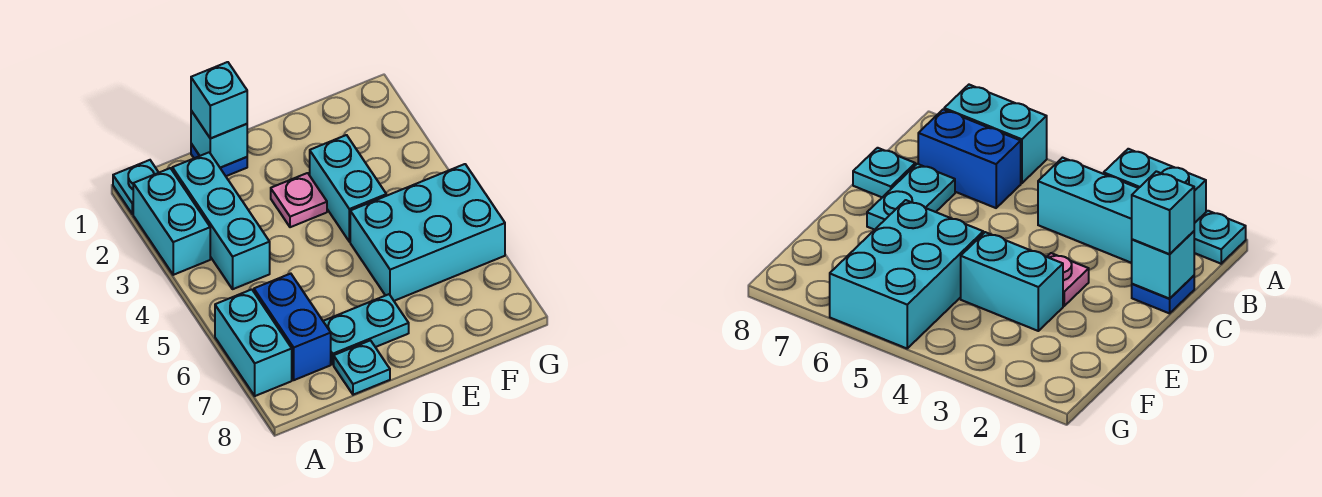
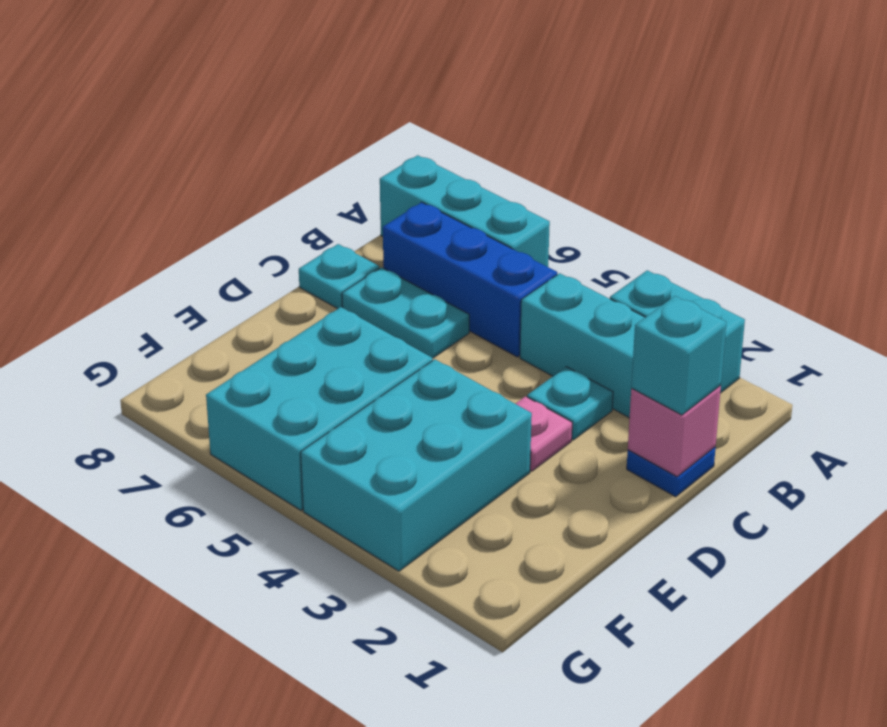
cyan plate A1 level 1 -> cyan plate C3 level 1
cyan brick A6:A7 level 1 -> cyan brick A6:A8 level 1
blue brick B6:B7 level 1 -> blue brick B5:B7 level 1
cyan brick C1 level 2 -> pink brick C1 level 2
cyan plate C7:D7 level 1 -> cyan plate C6:C7 level 1
cyan brick E3:E4 level 1 -> cyan brick E3:G4 level 1

